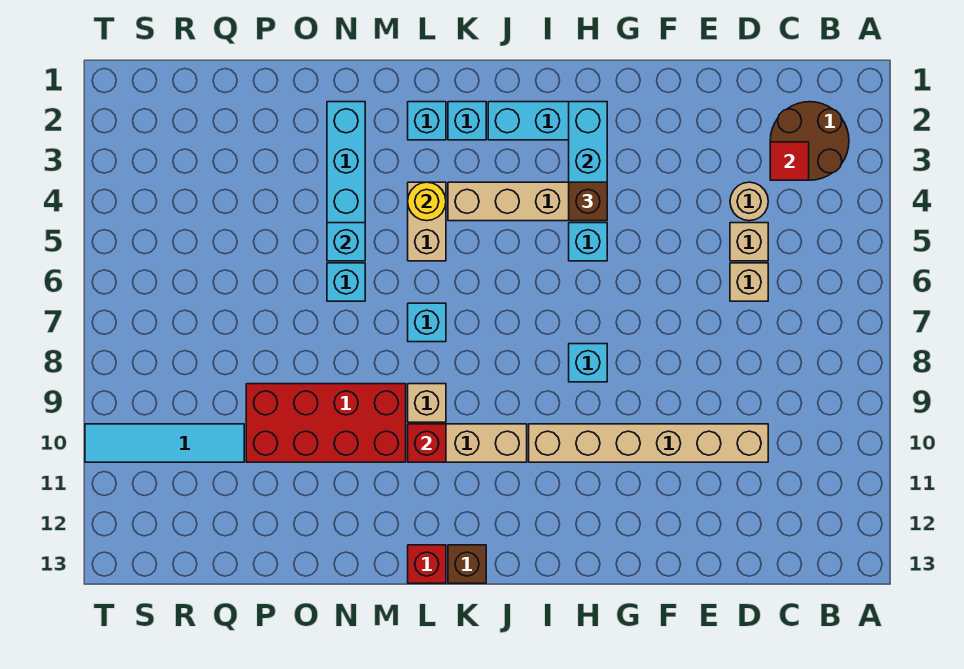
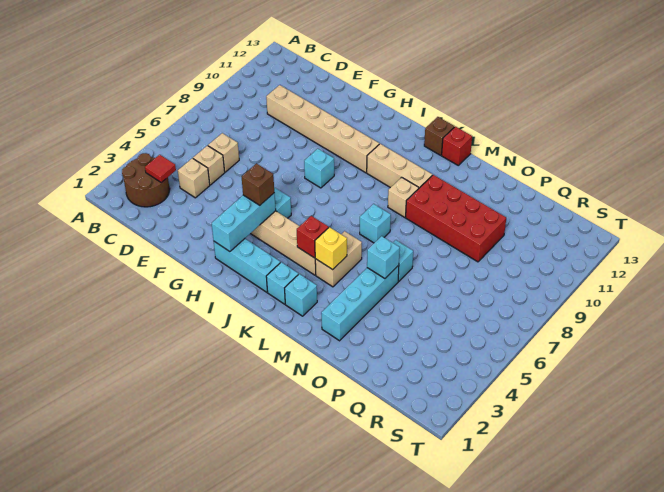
tan round brick D4 level 1 -> tan brick D4 level 1
yellow round brick L4 level 2 -> yellow brick L4 level 2
red brick L10 level 2 -> red brick K4 level 2
cyan tile Q10:T10 level 1 -> none

